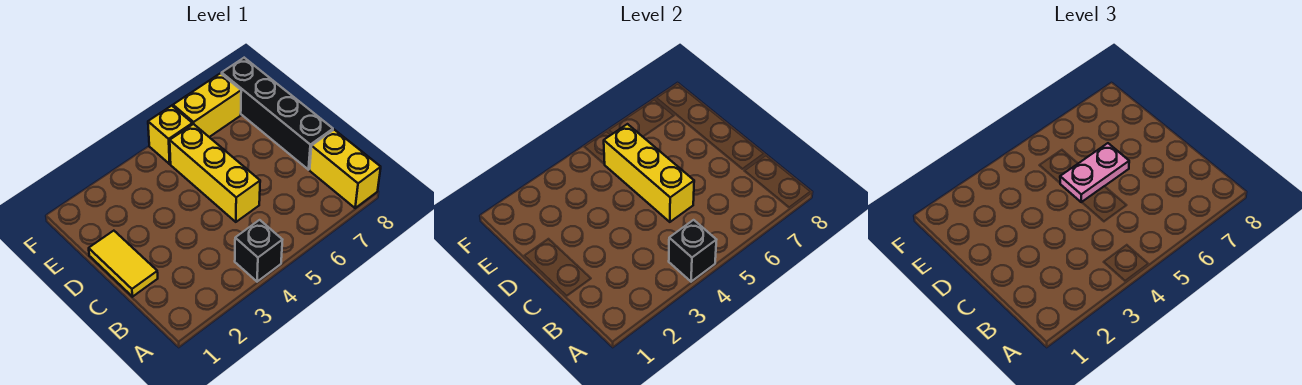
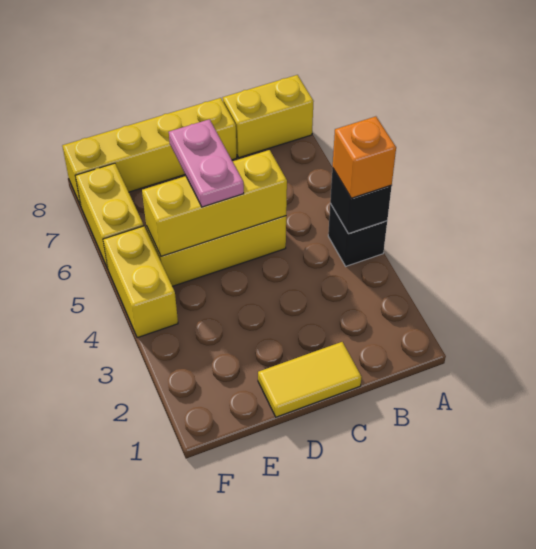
none -> orange brick A4 level 3
black brick C8:F8 level 1 -> yellow brick C8:F8 level 1
yellow brick F5 level 1 -> yellow brick F4:F5 level 1

